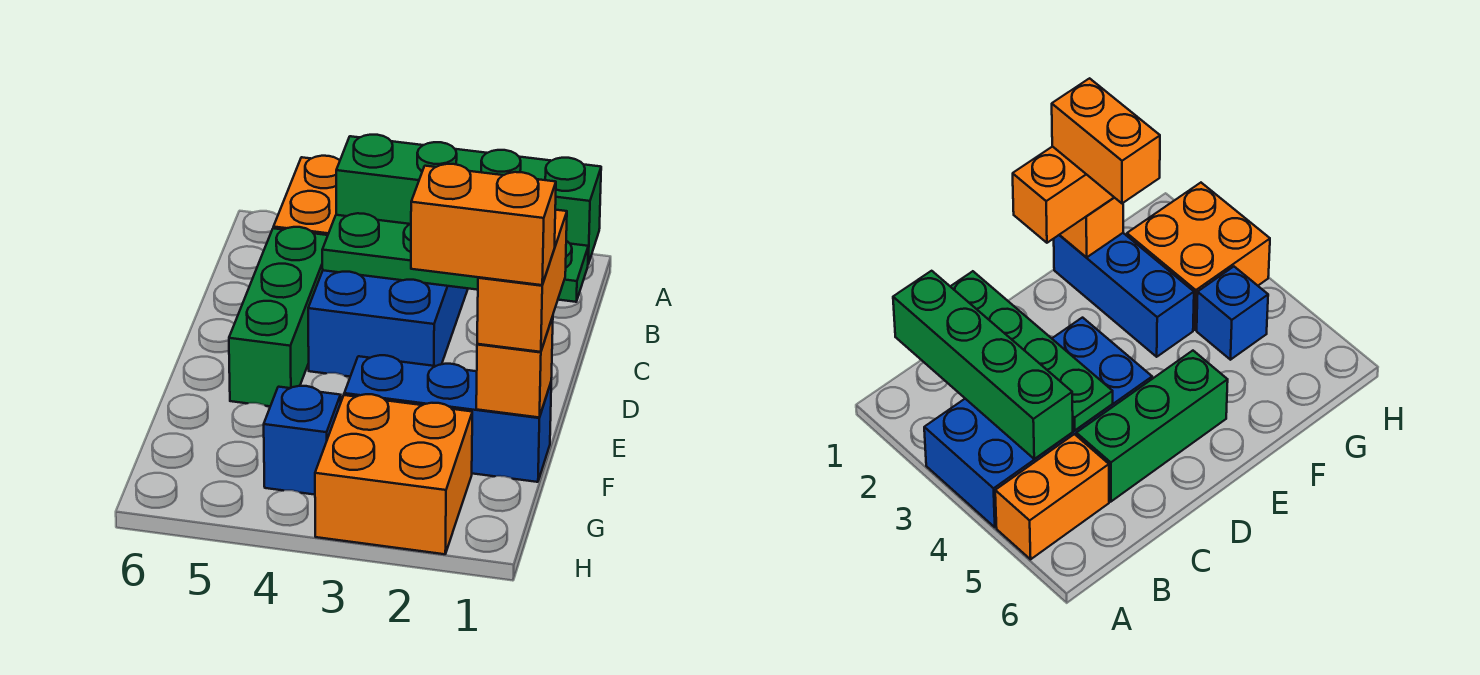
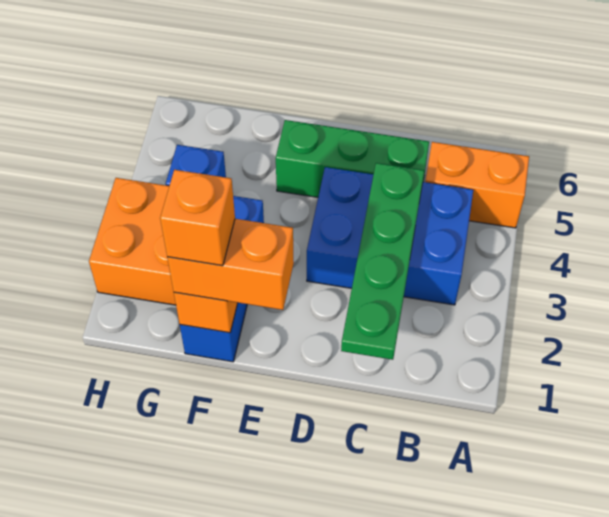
blue brick A3:D4 level 1 -> blue brick B3:D4 level 1
green brick B1:B4 level 2 -> none
orange brick F1:F2 level 4 -> orange brick F1 level 4

